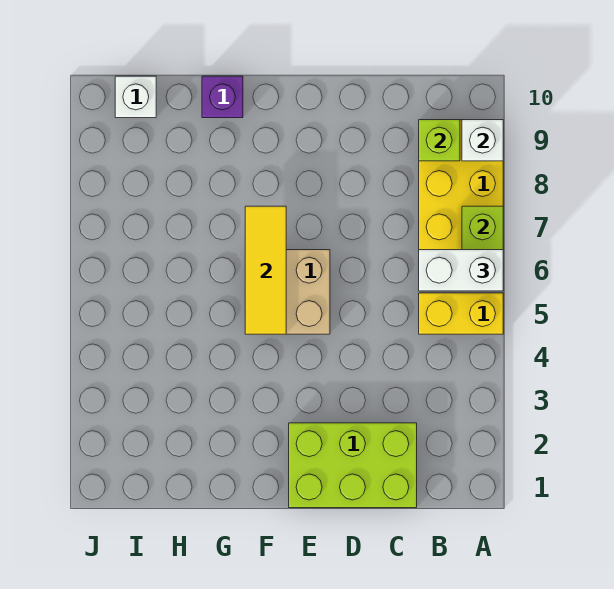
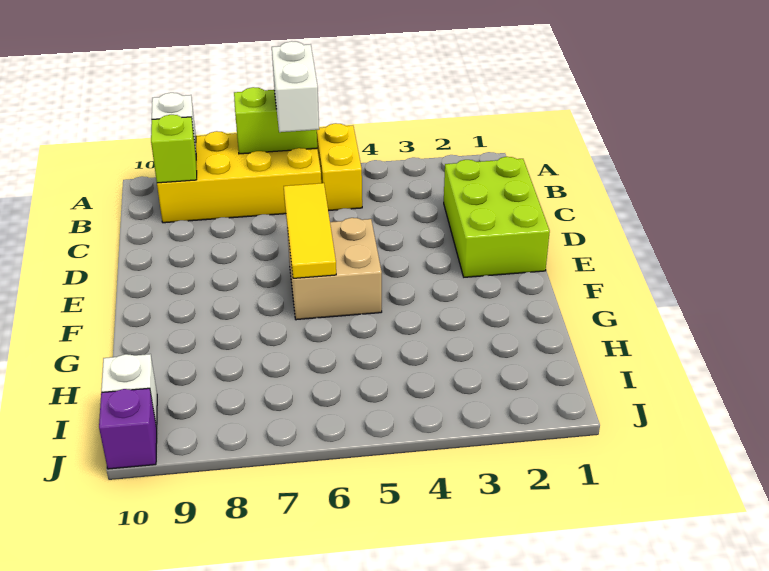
yellow tile F5:F7 level 2 -> yellow tile D6:F6 level 2
purple brick G10 level 1 -> purple brick J10 level 1

